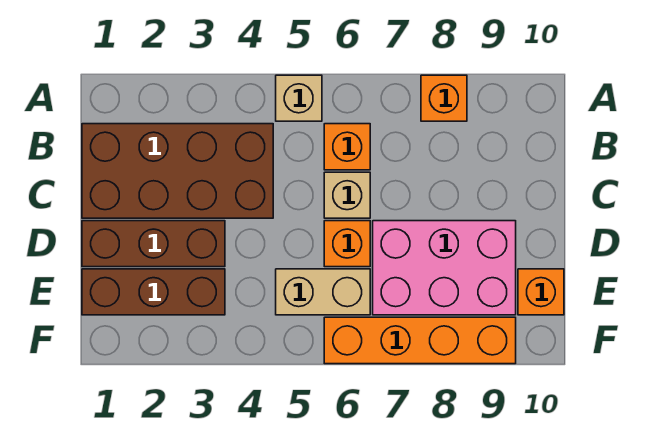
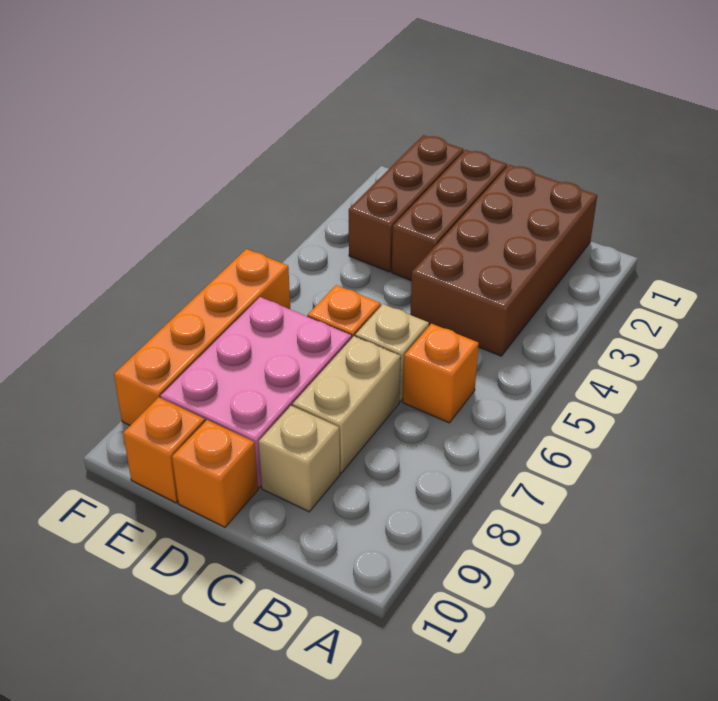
tan brick A5 level 1 -> tan brick C9 level 1
orange brick A8 level 1 -> orange brick D10 level 1
tan brick E5:E6 level 1 -> tan brick C7:C8 level 1

